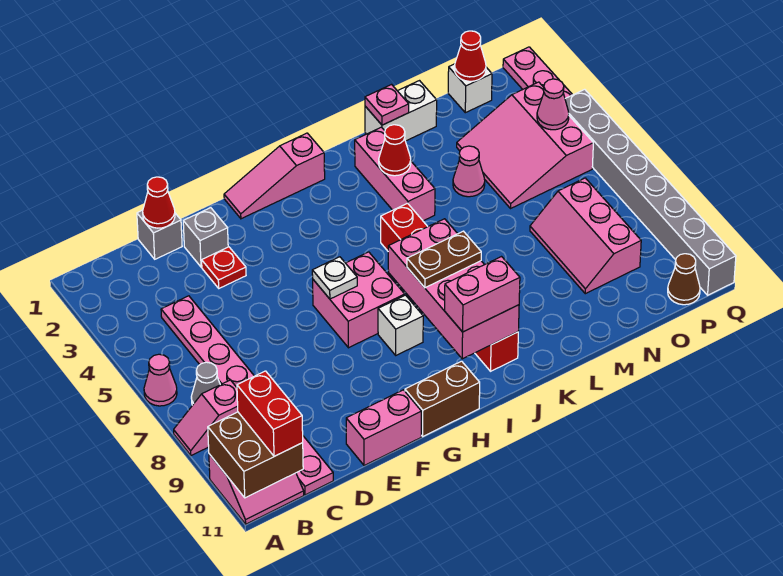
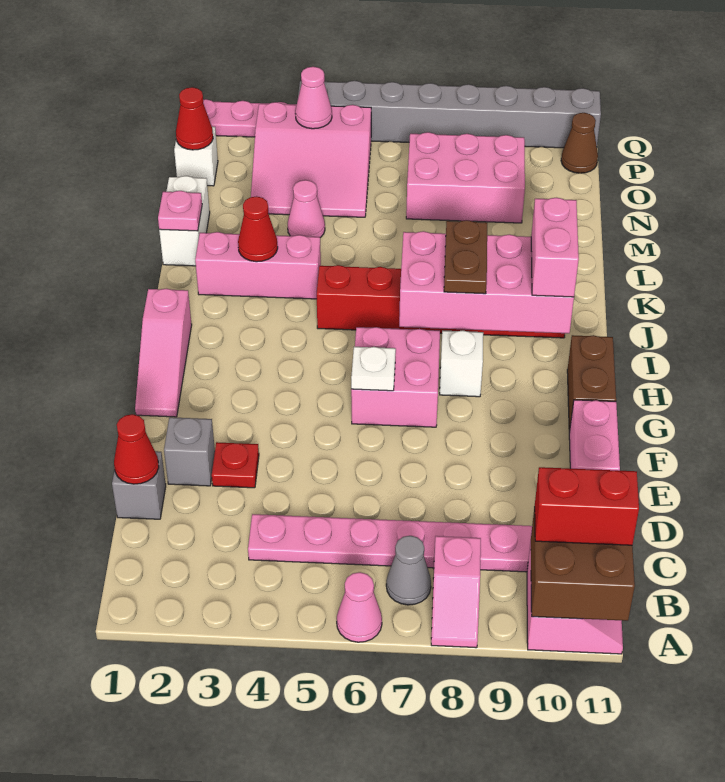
pink slope N7:O9 level 1 top O -> pink brick N7:O9 level 1

